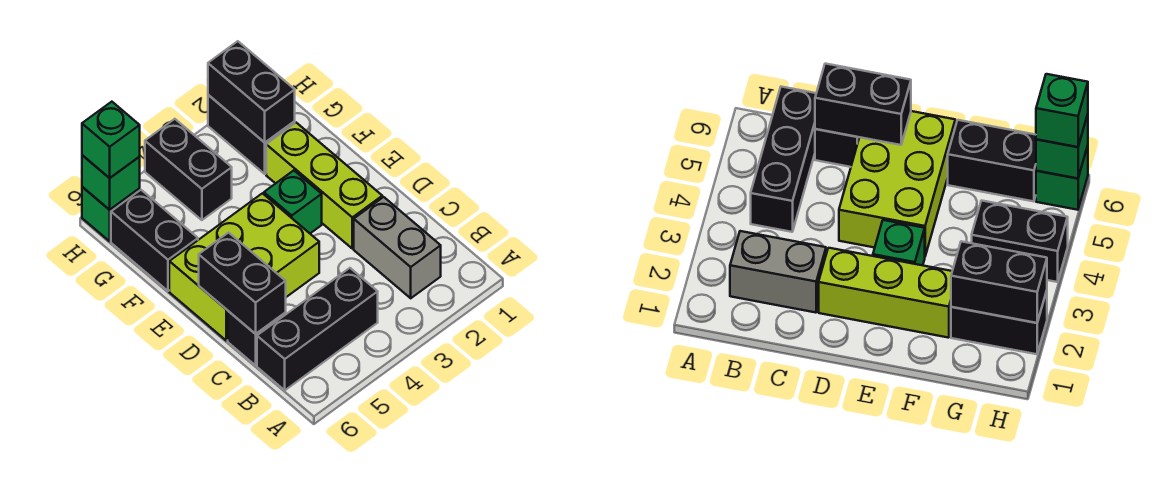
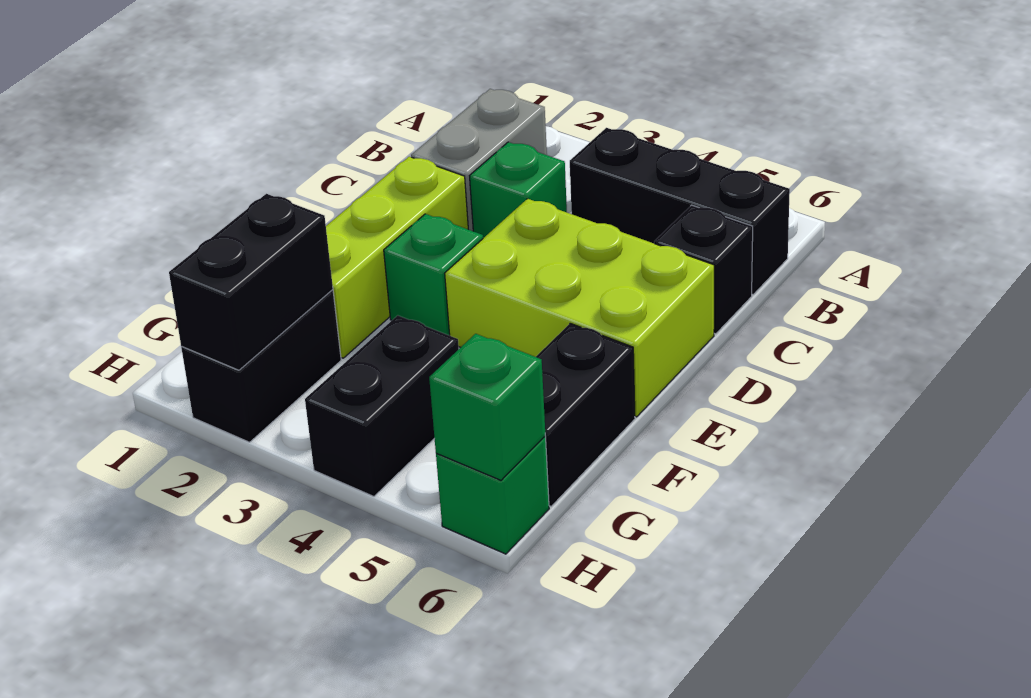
black brick C6:D6 level 2 -> none
green brick H6 level 3 -> green brick C3 level 1

